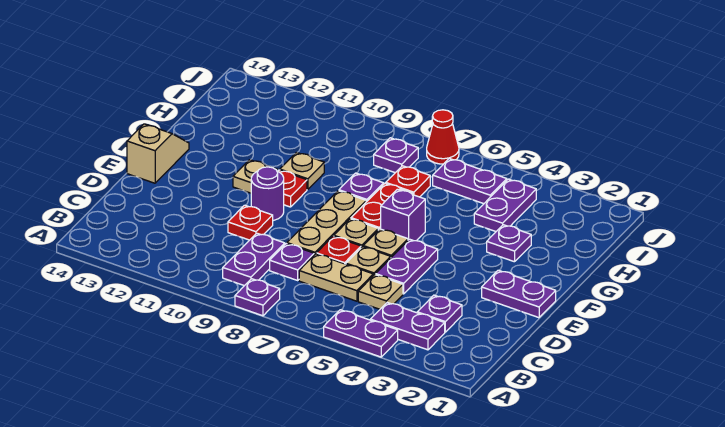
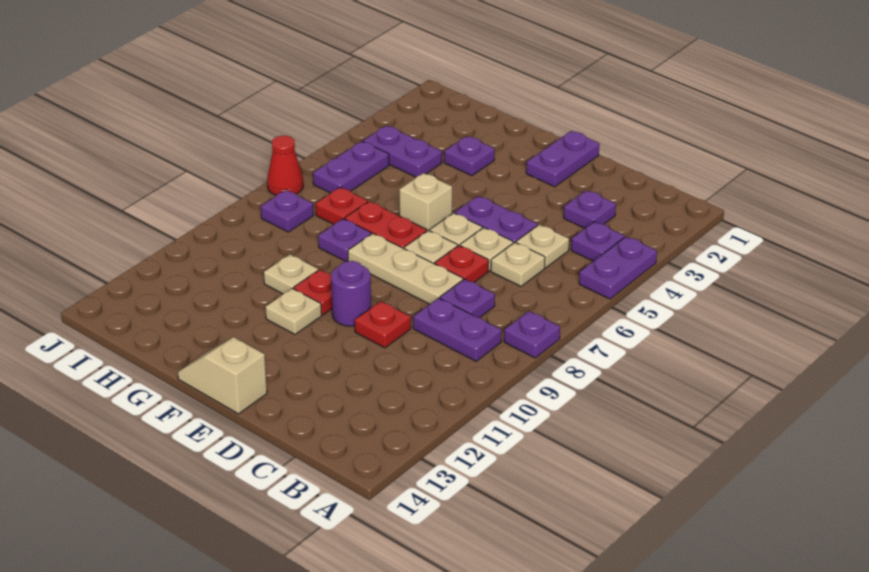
purple plate B3:B4 level 1 -> purple plate B4 level 1
tan plate C6:C7 level 1 -> tan plate C6 level 1
purple brick F6 level 1 -> tan brick F6 level 1

